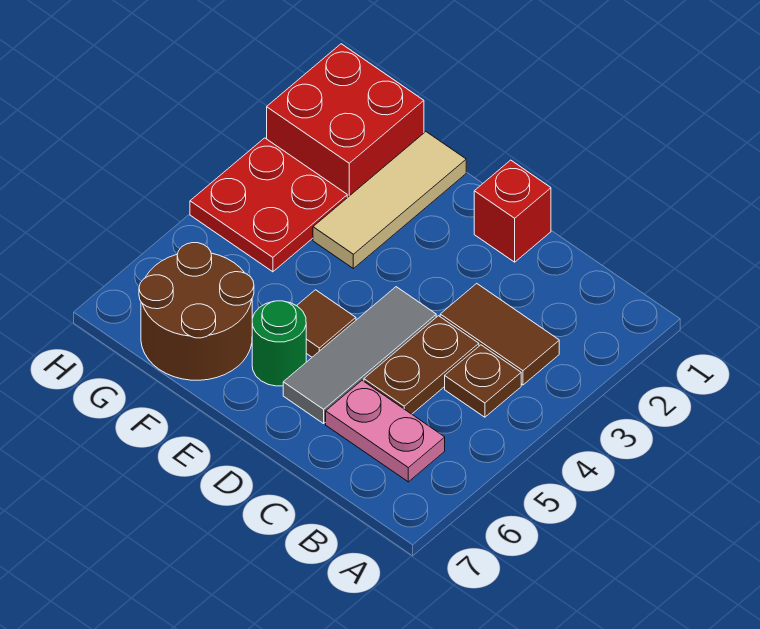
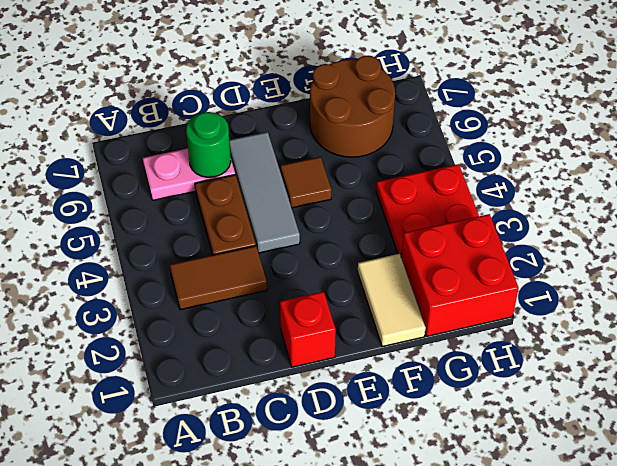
brown plate B4 level 1 -> none
green round brick E6 level 1 -> green round brick C6 level 2
tan tile F1:F3 level 1 -> tan tile F1:F2 level 1

